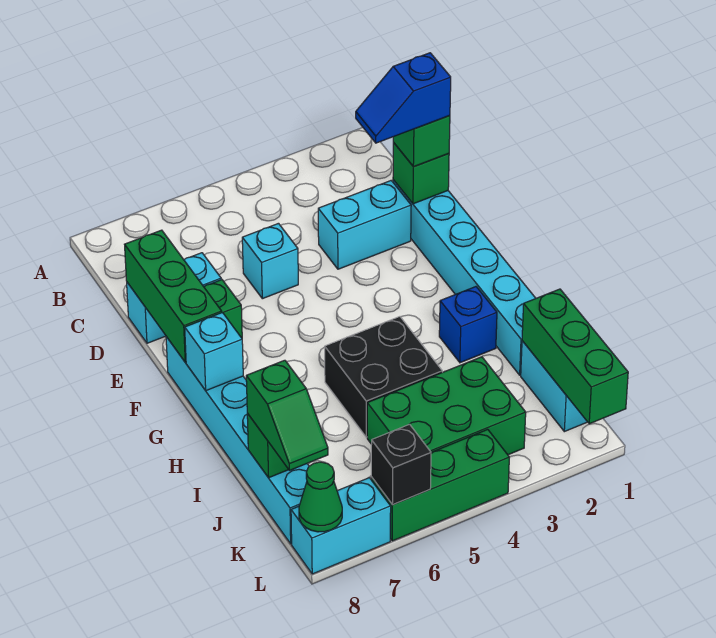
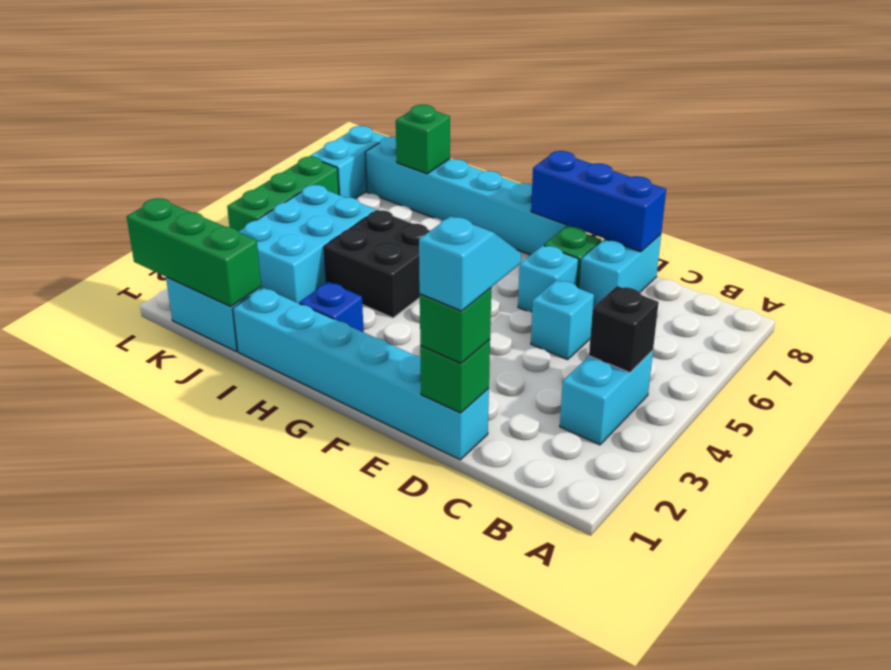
blue slope D1:D2 level 4 top 1 -> cyan slope D1:D2 level 4 top 1
cyan brick D2:D3 level 1 -> cyan brick B3:B4 level 1
green brick D8:F8 level 2 -> blue brick D8:F8 level 2
cyan brick G8 level 2 -> cyan brick E6 level 1
green brick J3:K5 level 1 -> cyan brick J3:K5 level 1
green slope J8:K8 level 3 top J -> none
black brick L6 level 2 -> black brick B4 level 2
green cone L8 level 2 -> none

